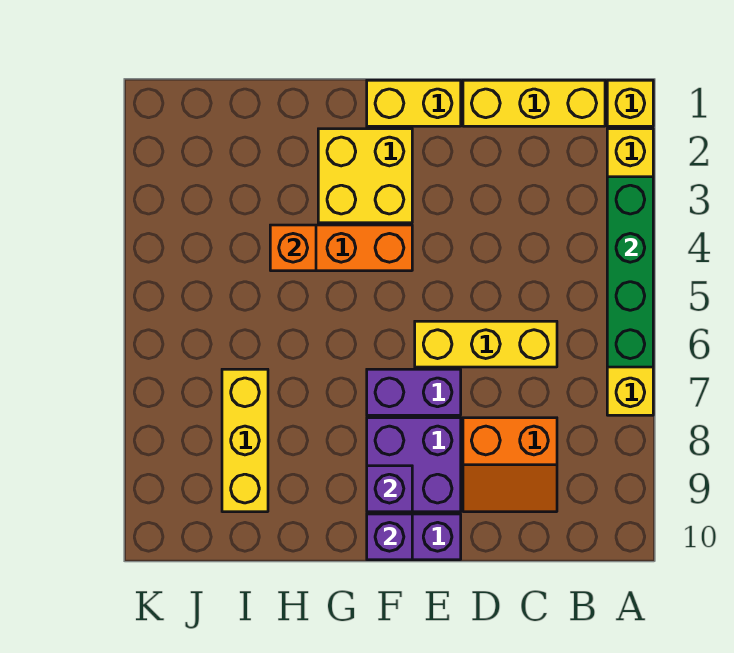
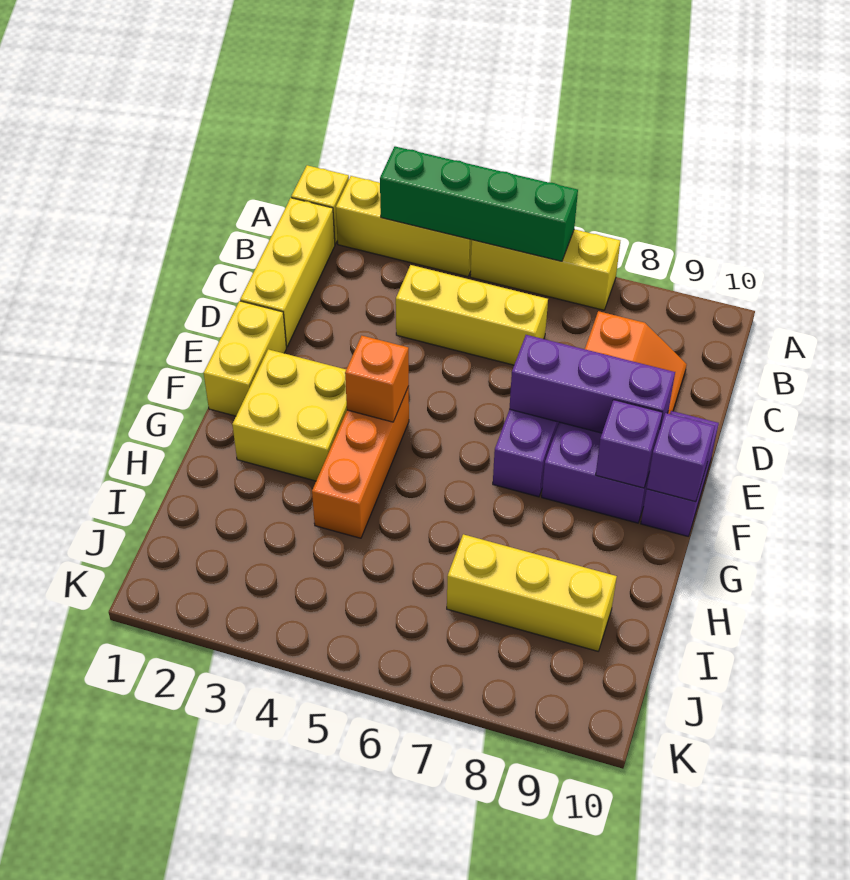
yellow brick C6:E6 level 1 -> yellow brick C4:C6 level 1
none -> purple brick E7:E9 level 2
orange brick H4 level 2 -> orange brick F4 level 2

